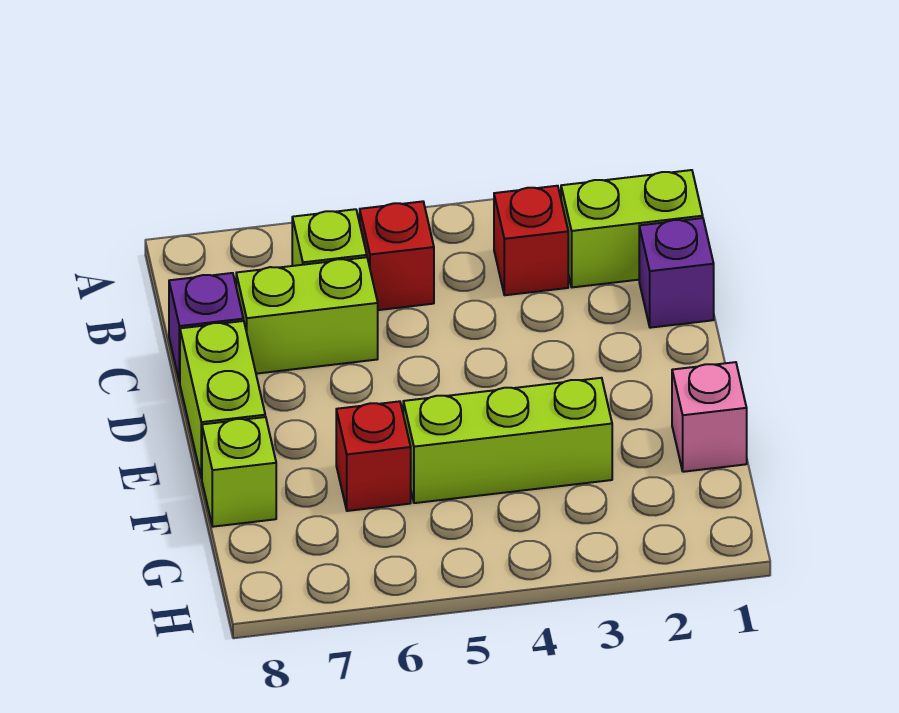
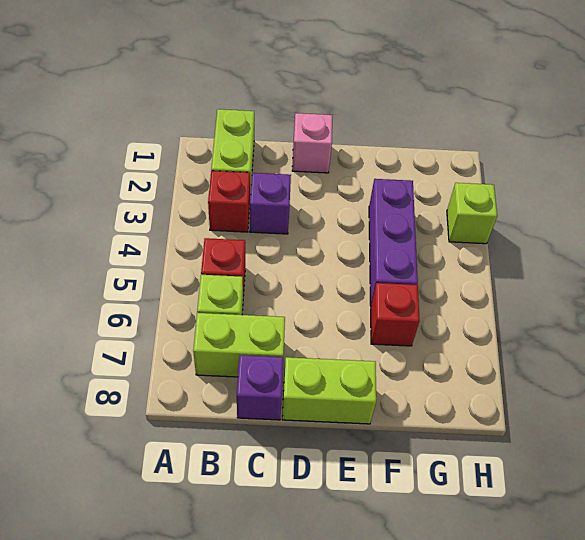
purple brick C1 level 1 -> purple brick C3 level 1
lime brick C6:C7 level 1 -> lime brick B7:C7 level 1
pink brick F1 level 1 -> pink brick D1 level 1
lime brick F3:F5 level 1 -> purple brick F3:F5 level 1
lime brick F8 level 1 -> lime brick H3 level 1

